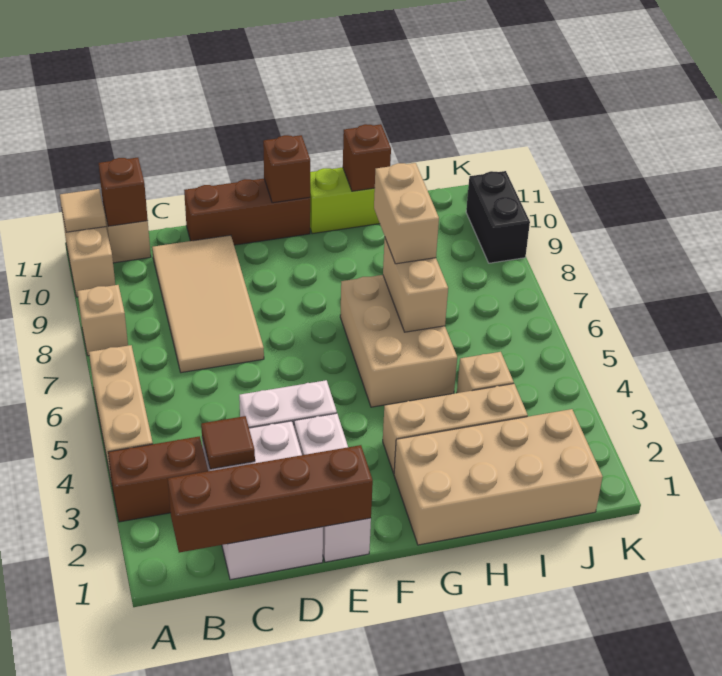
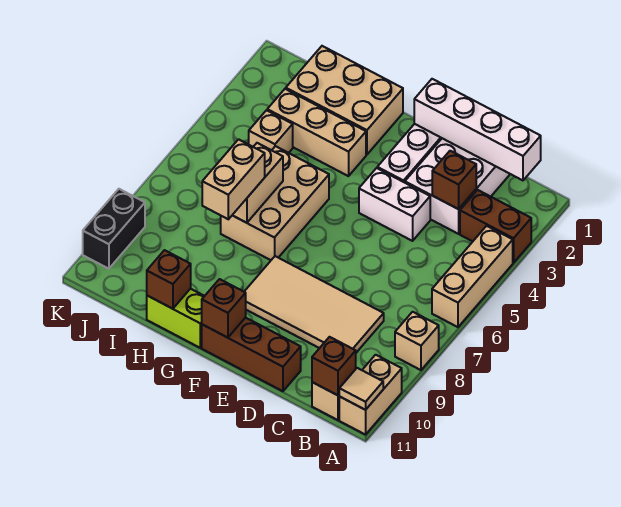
brown brick B1:E1 level 2 -> white brick B1:E1 level 2
brown tile C3 level 2 -> brown brick C3 level 2
tan tile C7:D10 level 1 -> tan tile C8:F9 level 1
tan brick G1:J2 level 1 -> tan brick G1:I2 level 1

